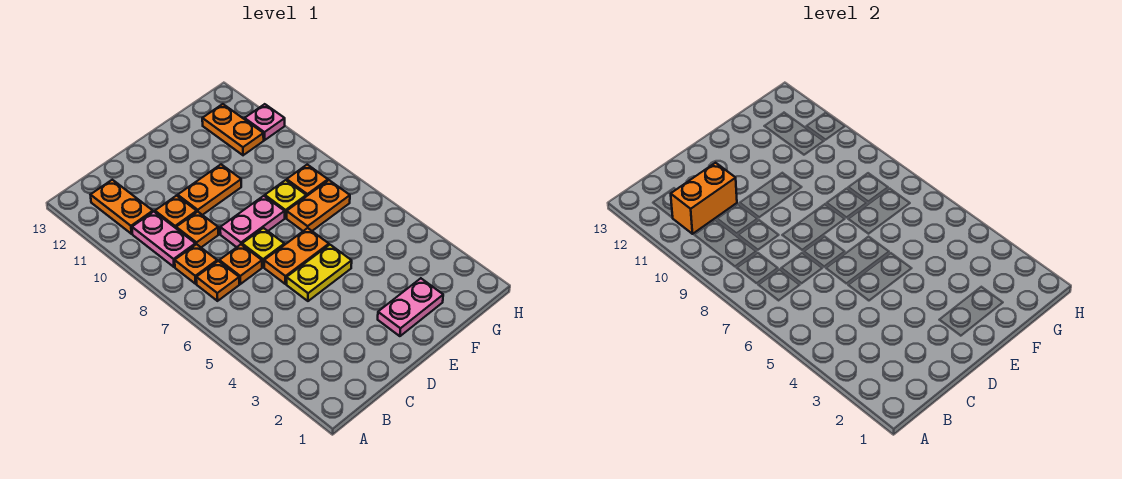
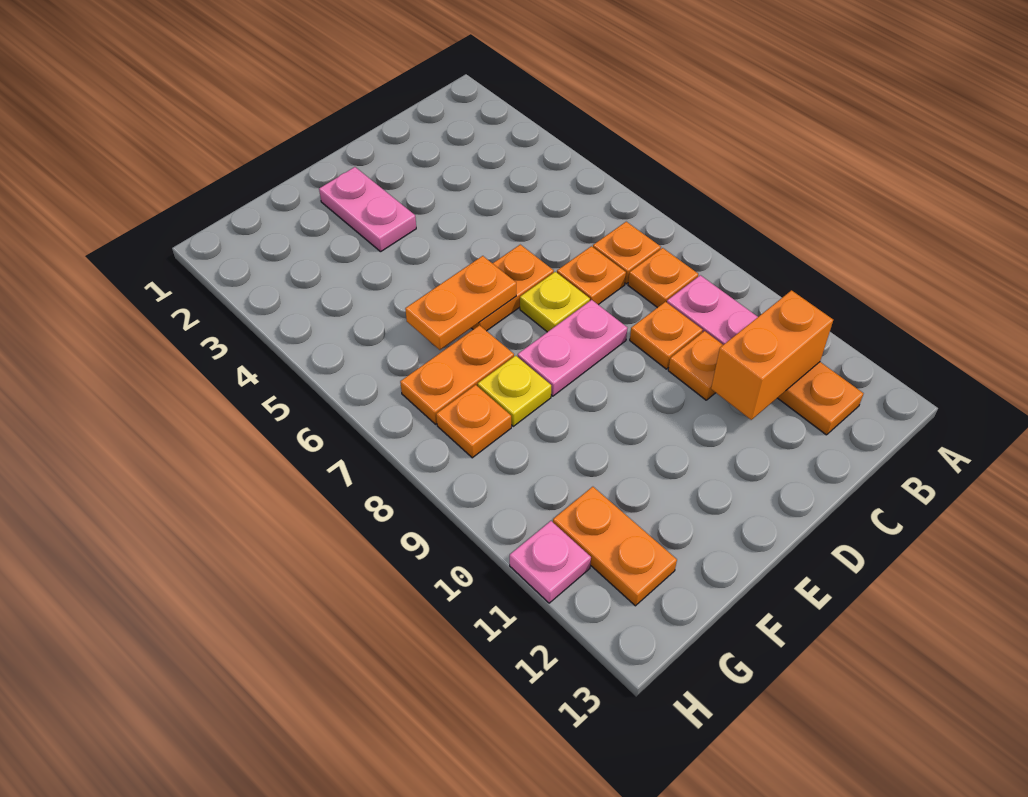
yellow plate D5:E5 level 1 -> none
orange plate D10:E10 level 1 -> orange plate E6:F6 level 2
pink plate E2:F2 level 1 -> pink plate E2:E3 level 1

